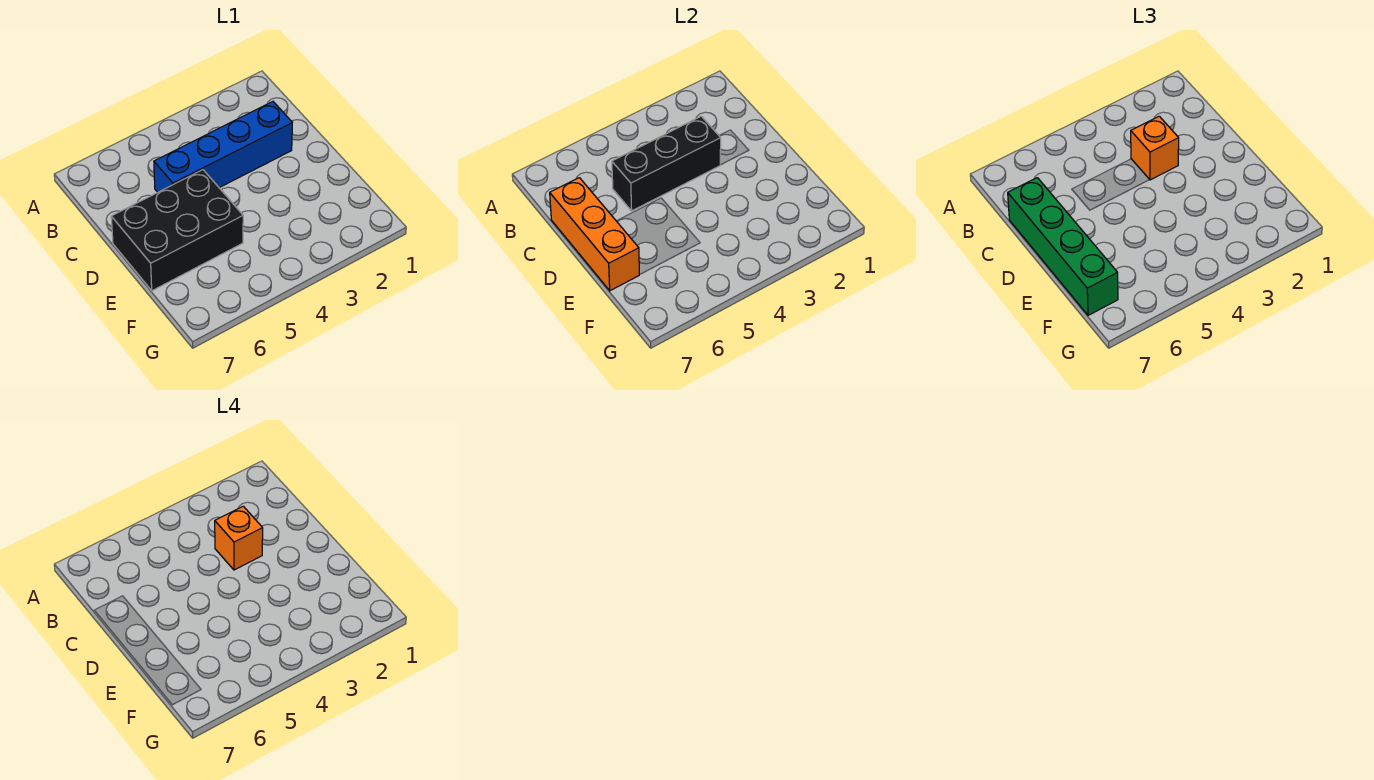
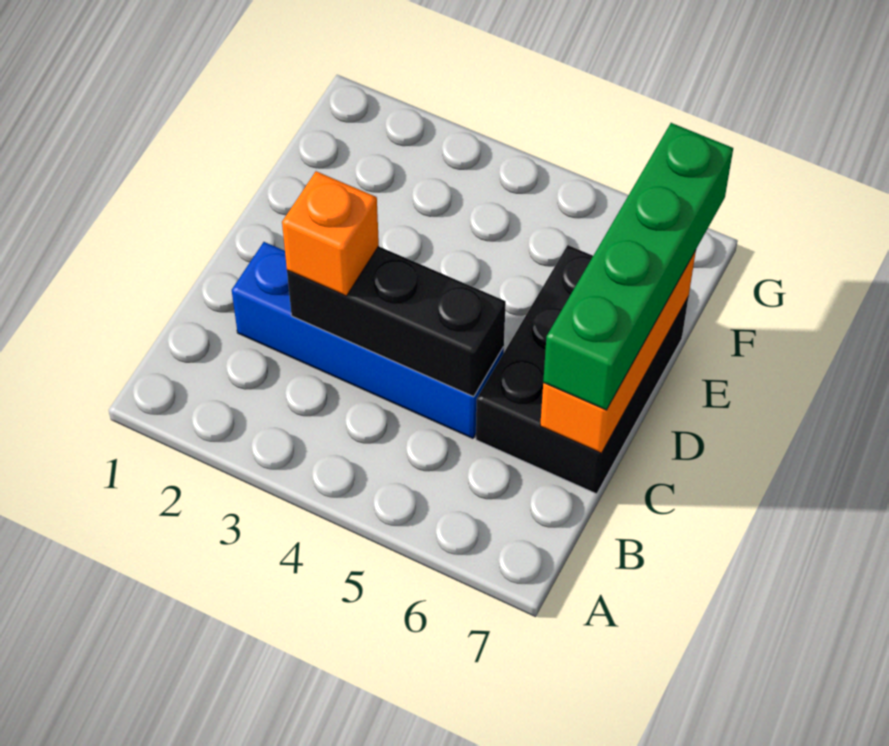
orange brick C3 level 4 -> none
black brick D5:E7 level 1 -> black brick C6:E7 level 1

